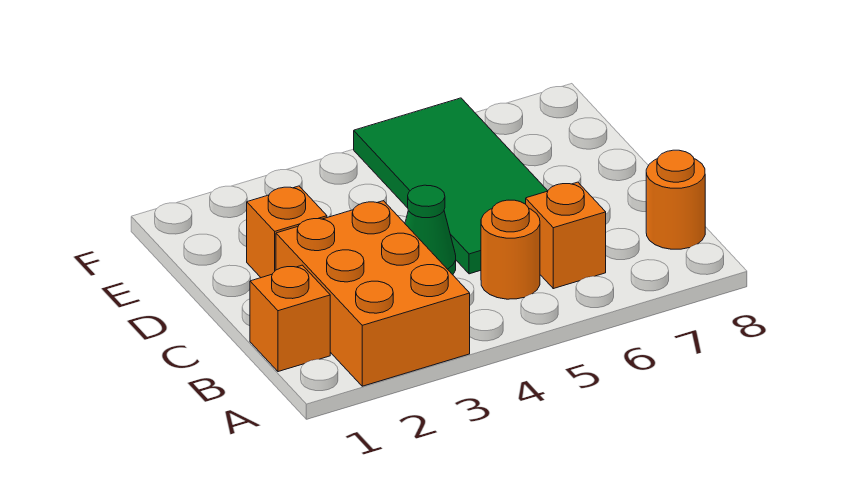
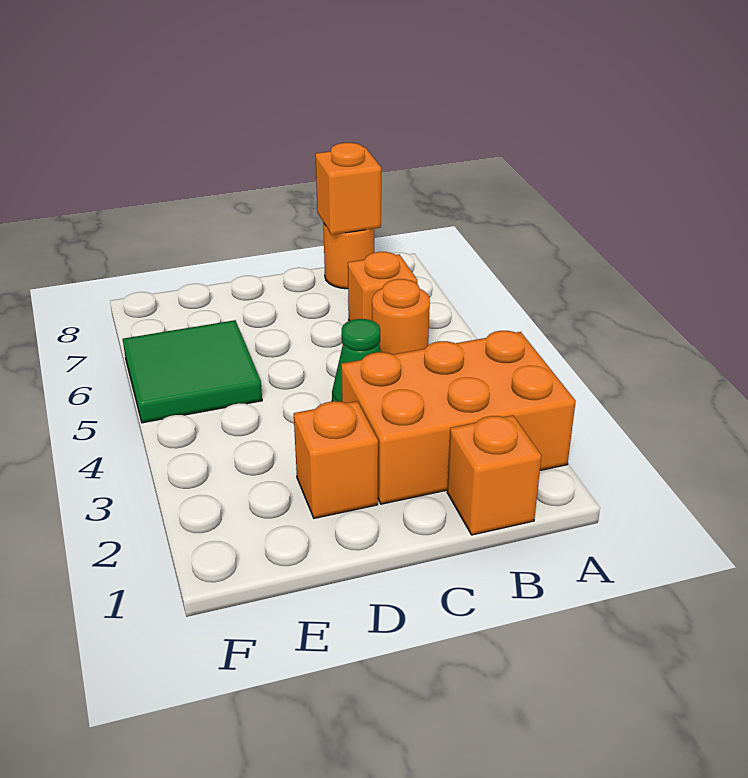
none -> orange brick B8 level 2
green tile C5:F6 level 1 -> green tile E5:F6 level 1

